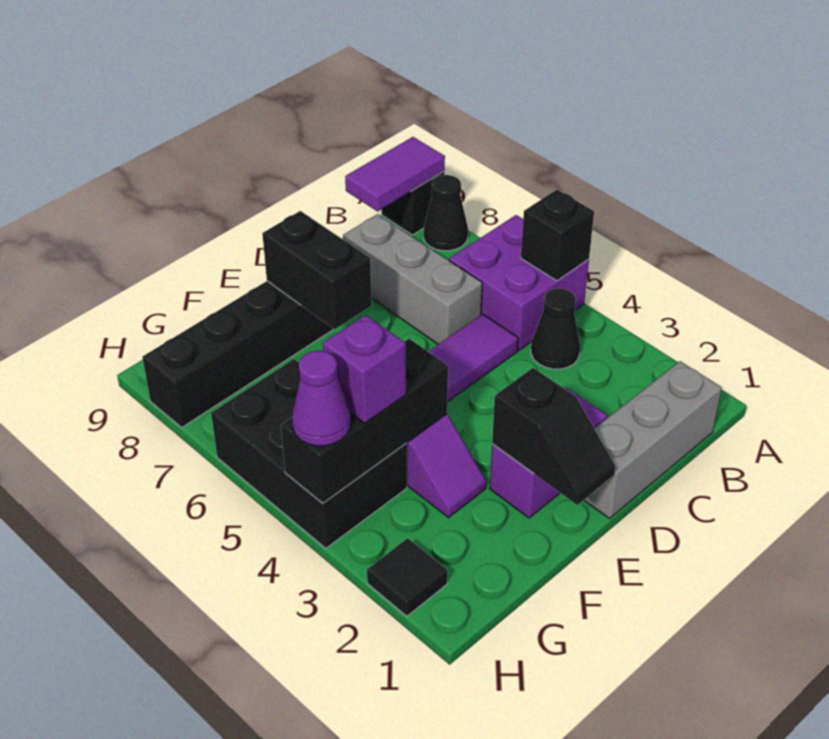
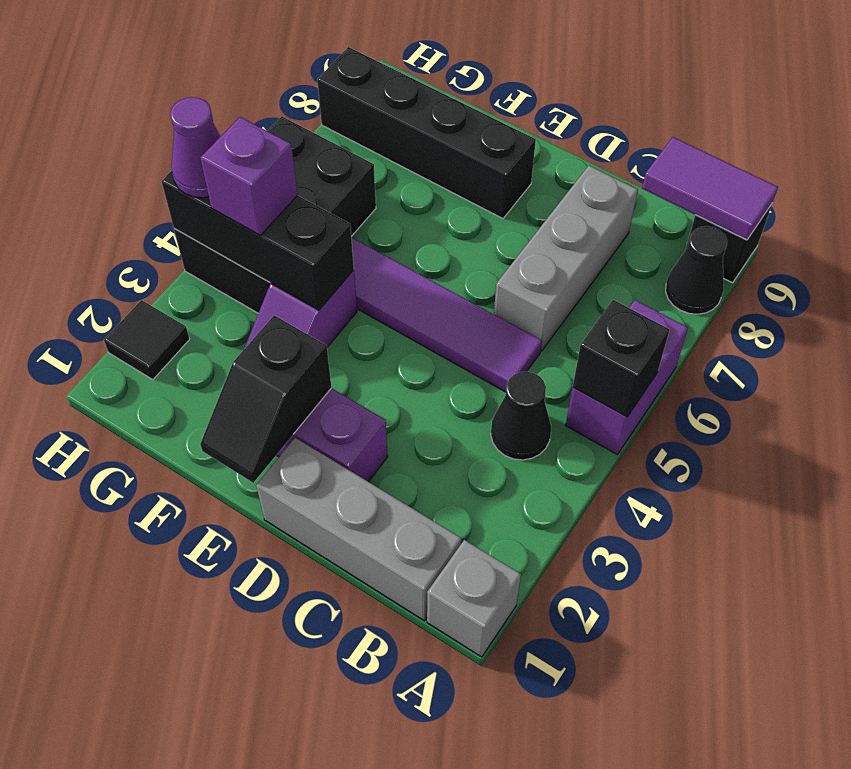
none -> grey brick A1 level 1
purple brick A5:B6 level 1 -> purple brick A5:A6 level 1
black brick E7:E8 level 2 -> none

